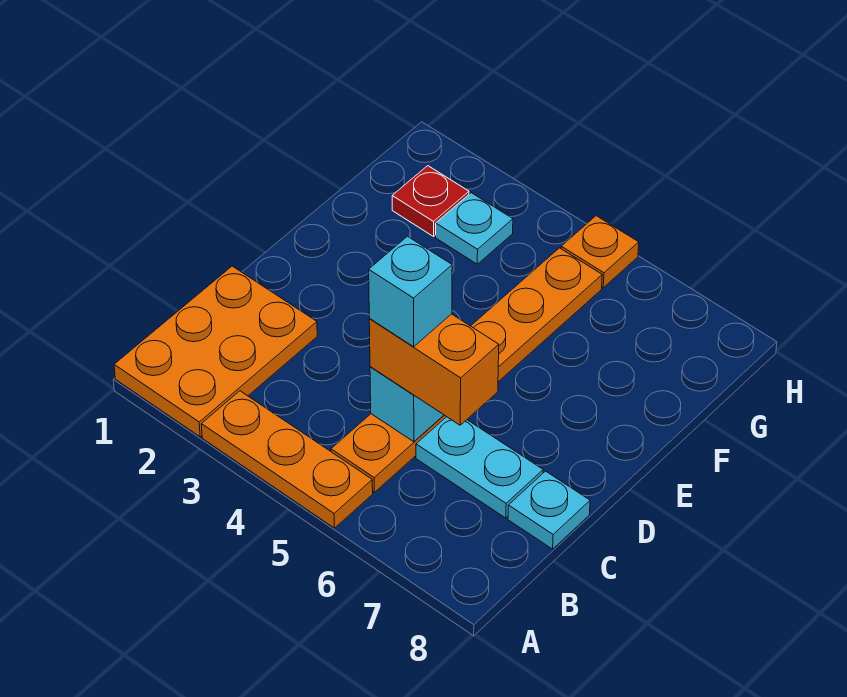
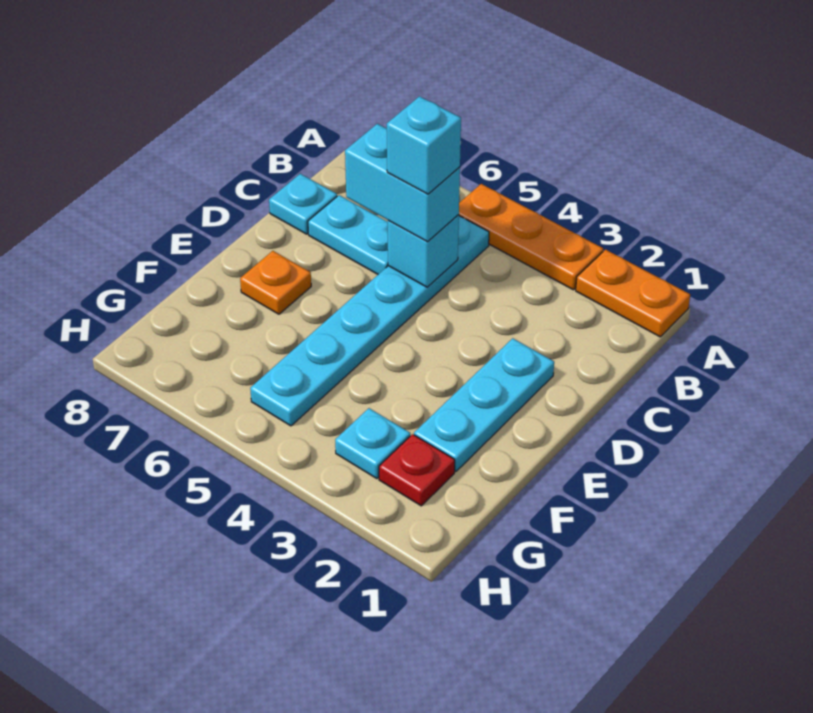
orange plate A1:C2 level 1 -> orange plate A1:A2 level 1
orange plate B5:G5 level 1 -> cyan plate B5:G5 level 1
orange brick C5:C6 level 3 -> cyan brick C5:C6 level 3
none -> cyan plate D2:F2 level 1
orange plate H5 level 1 -> orange plate E7 level 1

